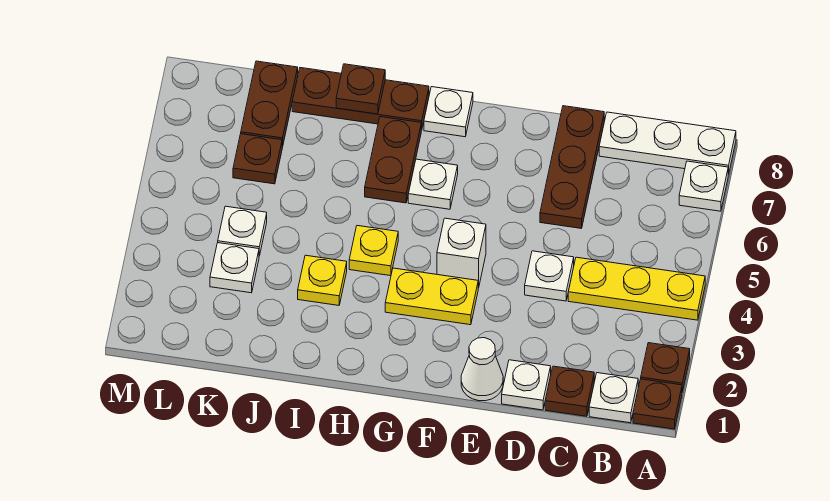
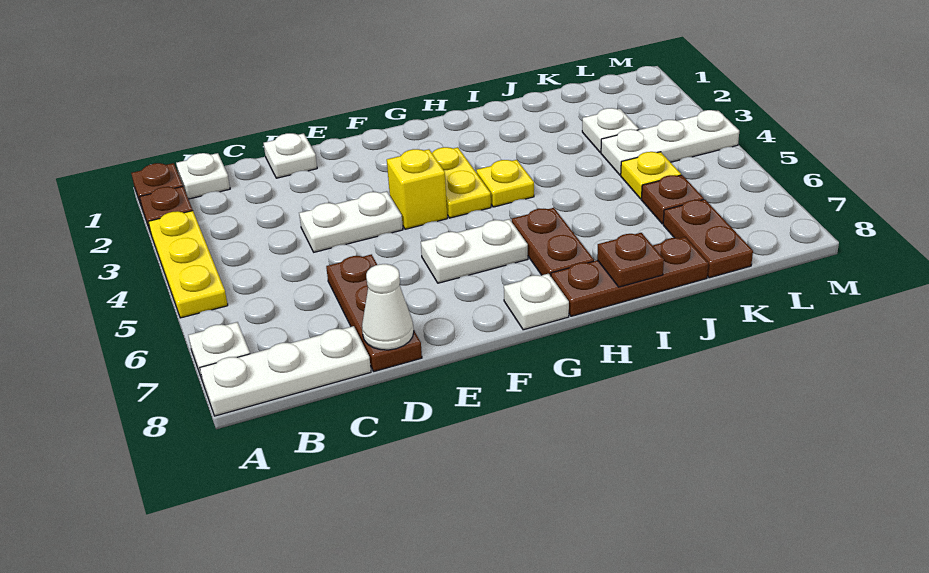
yellow plate A4:C4 level 1 -> yellow plate A3:A5 level 1
brown plate C1 level 1 -> none
white plate D4 level 1 -> white plate D4:E4 level 1
white cone E1 level 1 -> white cone D8 level 2
yellow plate F3:G3 level 1 -> yellow plate G3:G4 level 1
white brick F4 level 1 -> yellow brick F4 level 1
white plate G6 level 1 -> white plate F6:G6 level 1
yellow plate I3 level 1 -> yellow plate K5 level 1
white plate K4 level 1 -> white plate K4:M4 level 1

